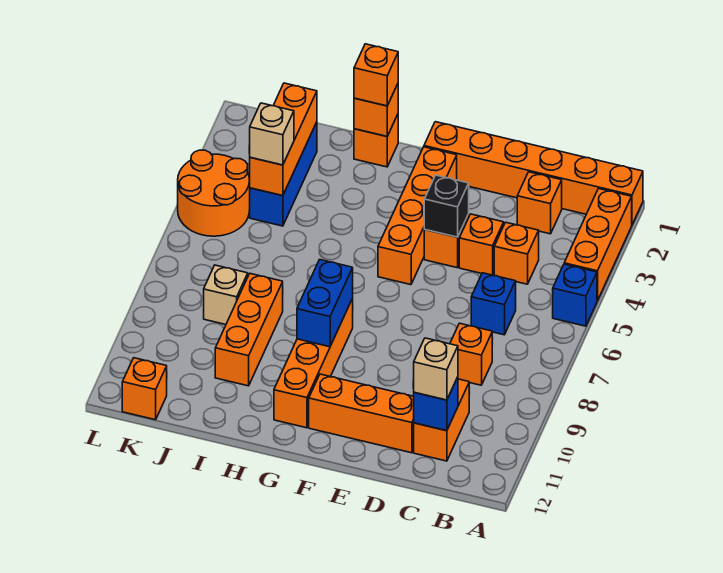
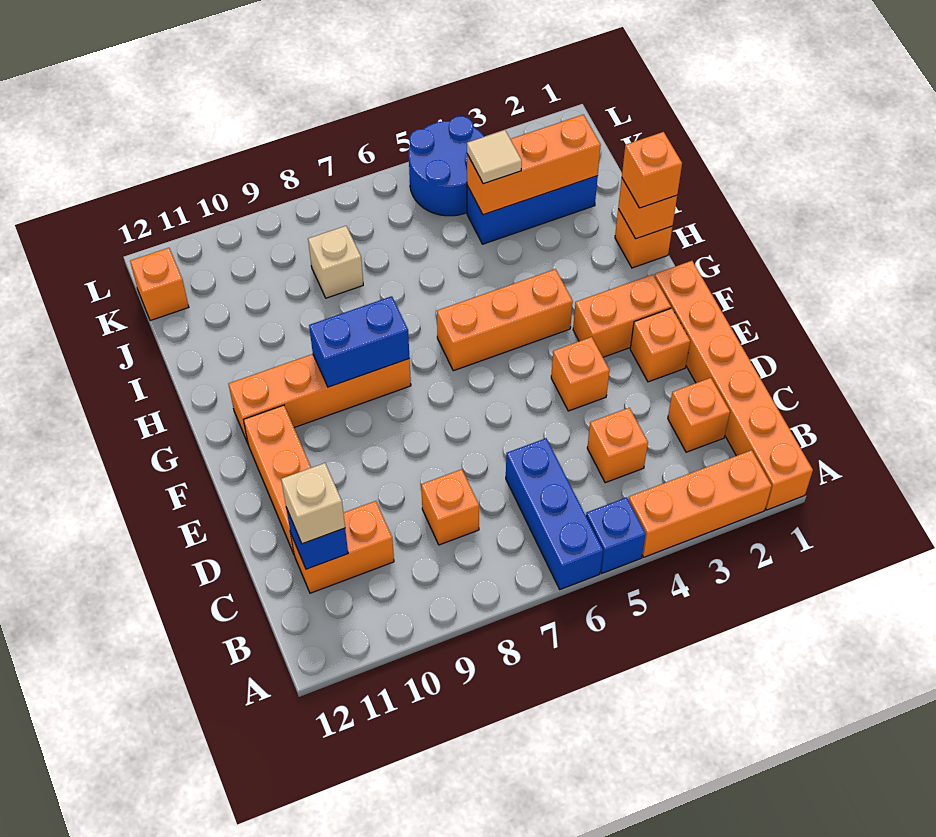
blue brick C6 level 1 -> blue brick A6:C6 level 1
orange brick D4 level 1 -> orange brick E2 level 1
black brick E4 level 2 -> none
orange brick F2:F5 level 1 -> orange brick F2:F3 level 1
orange brick I8:I10 level 1 -> orange brick G4:G6 level 1
tan brick J4 level 3 -> tan tile J4 level 3
orange round brick K4:L5 level 1 -> blue round brick K4:L5 level 1

